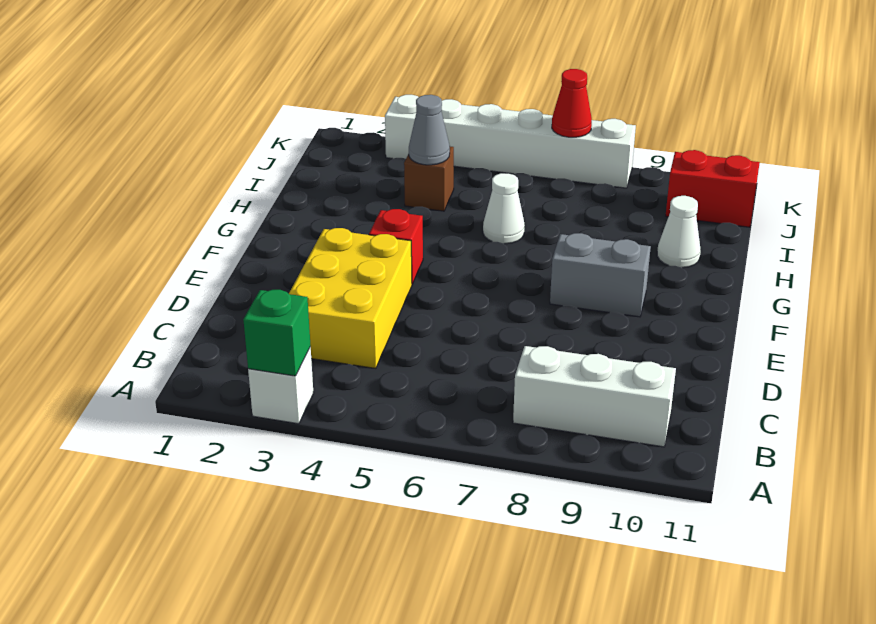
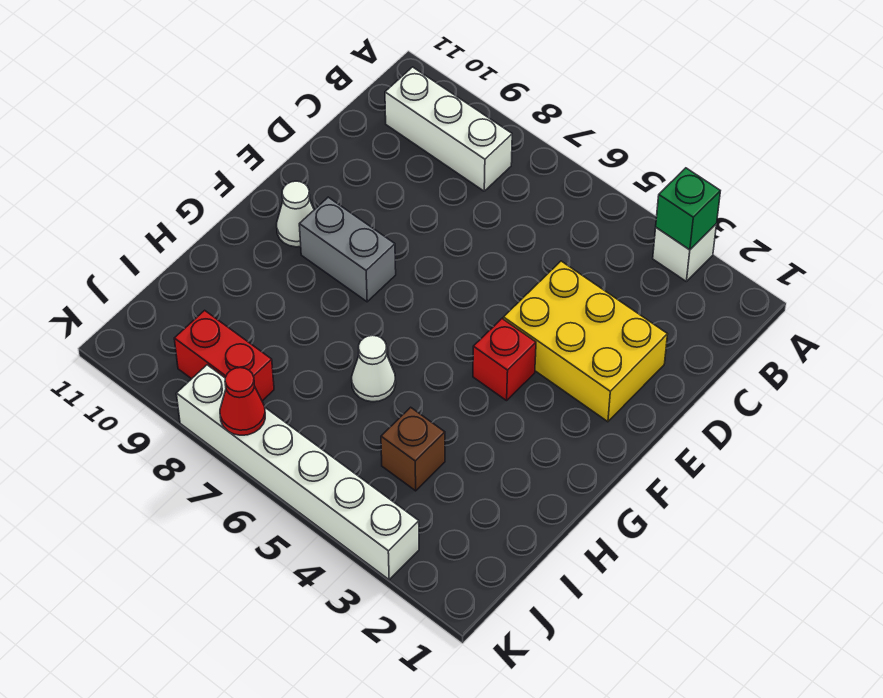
yellow brick C3:E4 level 1 -> yellow brick D2:E4 level 1
white cone H10 level 1 -> white cone F10 level 1
grey cone I4 level 2 -> none
red brick J10:J11 level 1 -> red brick J8:J9 level 1

